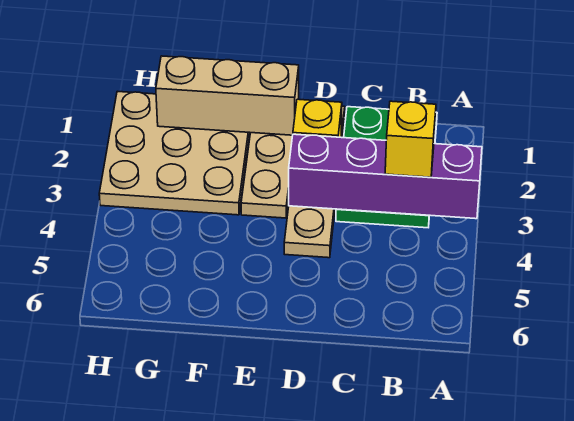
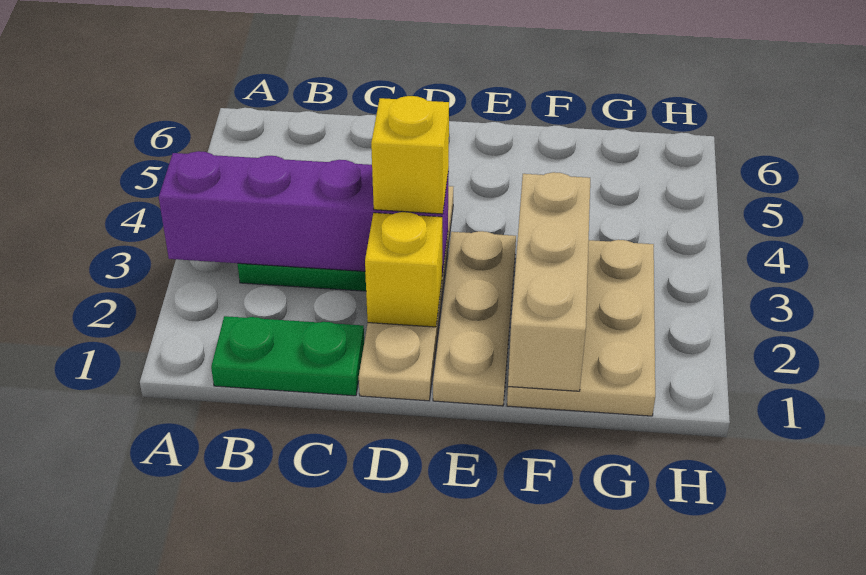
yellow brick B3 level 3 -> yellow brick D3 level 3
tan brick E1:G1 level 2 -> tan brick F1:F3 level 2
tan plate F1:H3 level 1 -> tan plate F1:G3 level 1

